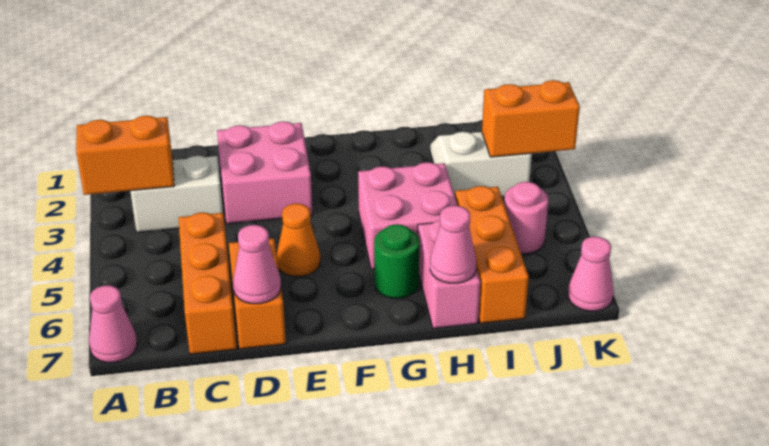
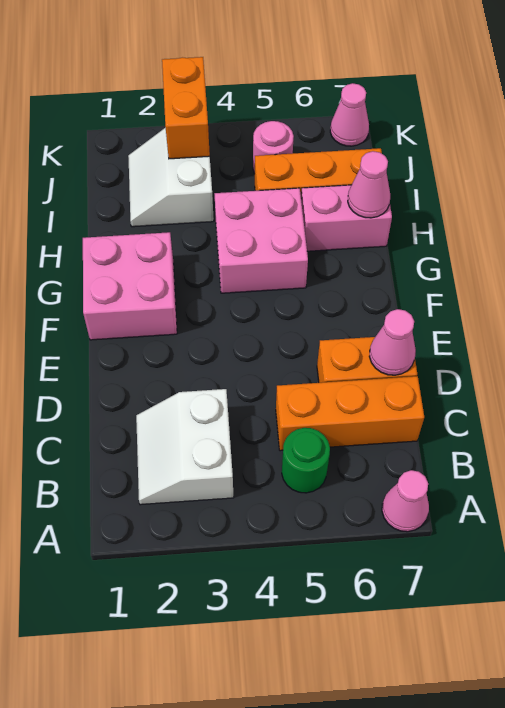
orange brick A3:B3 level 2 -> none
pink brick D2:E3 level 1 -> pink brick F1:G2 level 1
orange cone E5 level 1 -> none
green round brick G6 level 1 -> green round brick B5 level 1

